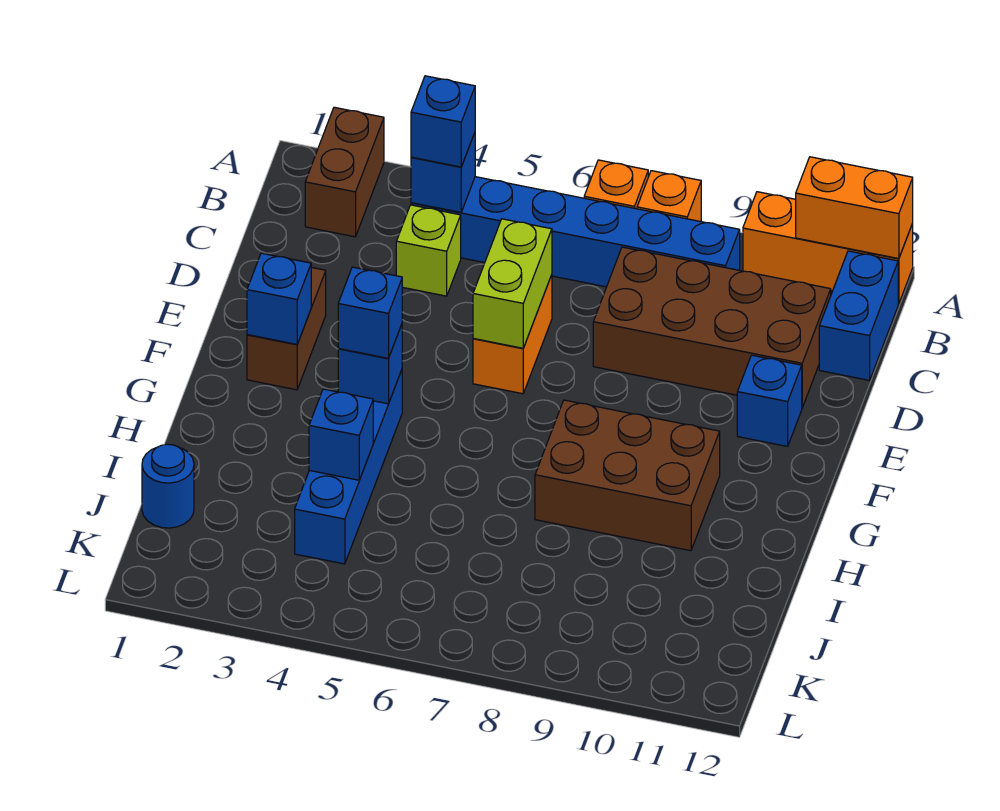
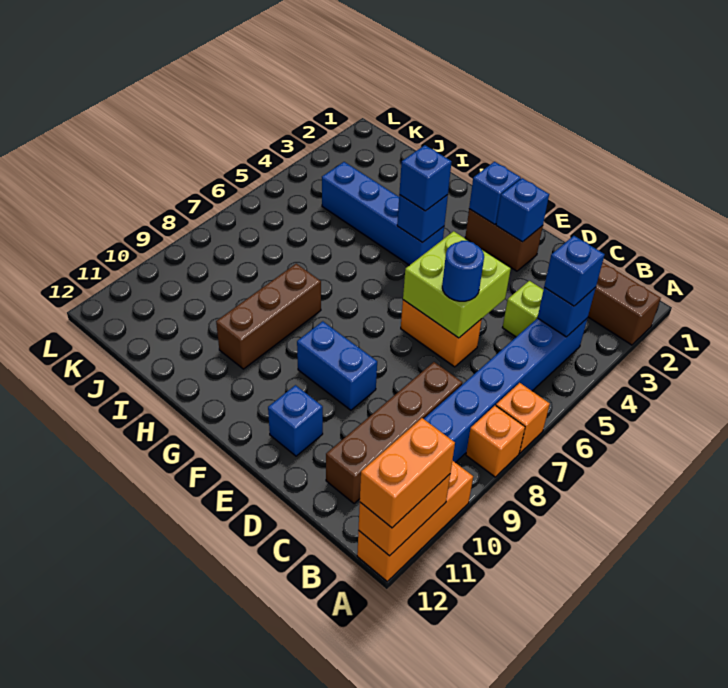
none -> orange brick A11:A12 level 3
blue brick B12:C12 level 1 -> blue brick E9:F9 level 1
brown brick C8:D11 level 1 -> brown brick C8:C11 level 1
lime brick D6:E6 level 2 -> lime brick D5:E6 level 2
brown brick G8:H10 level 1 -> brown brick H8:H10 level 1
blue brick I4 level 2 -> blue brick E2 level 2
blue round brick J1 level 1 -> blue round brick D6 level 3

